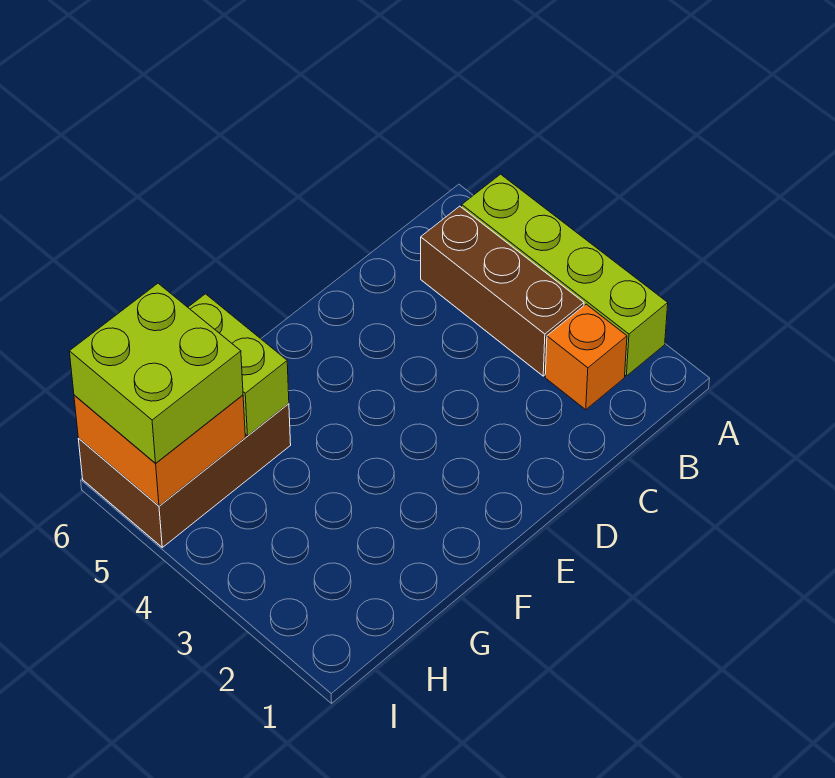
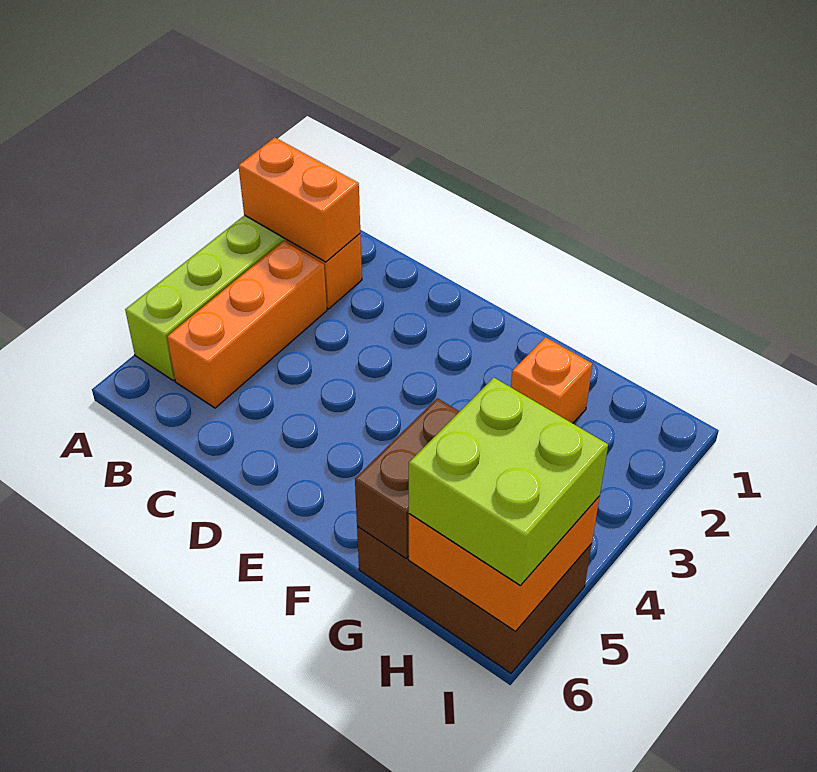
none -> orange brick A2:B2 level 2
brown brick B3:B5 level 1 -> orange brick B3:B5 level 1
none -> orange brick G2 level 1
lime brick G5:G6 level 2 -> brown brick G5:G6 level 2

